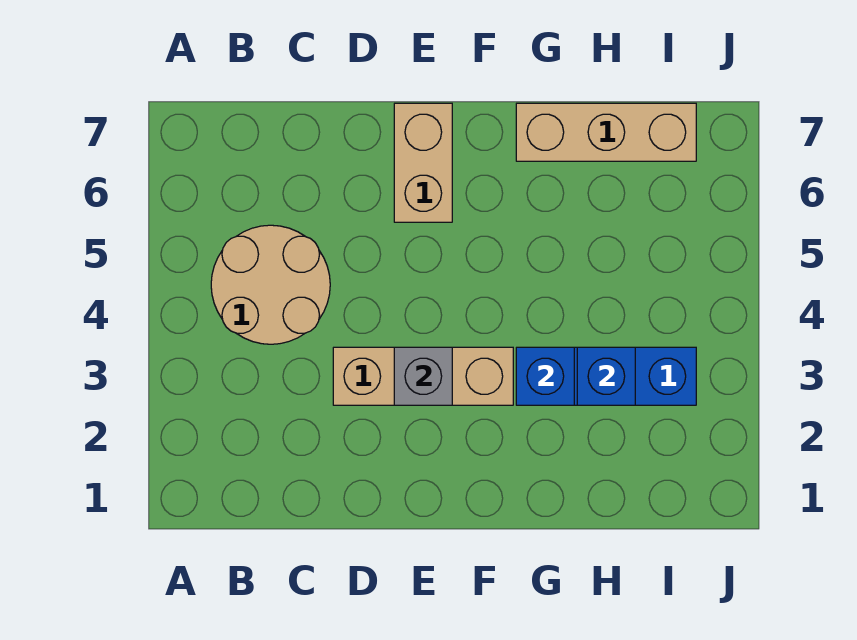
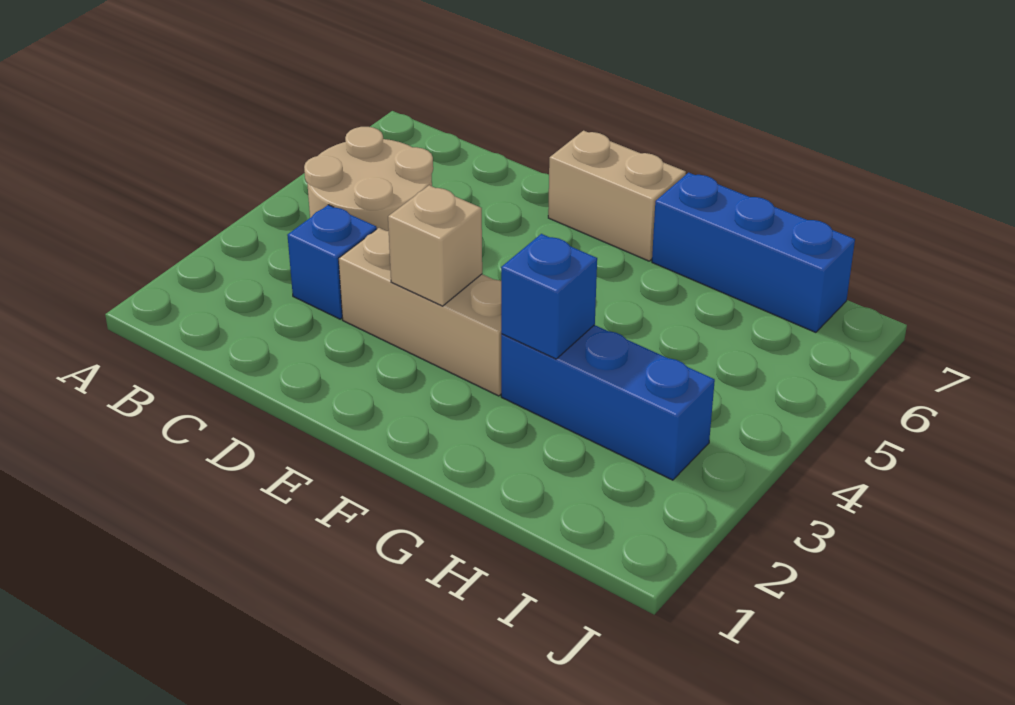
grey brick E3 level 2 -> tan brick E3 level 2
tan brick E6:E7 level 1 -> tan brick E7:F7 level 1
tan brick G7:I7 level 1 -> blue brick G7:I7 level 1
blue brick H3 level 2 -> blue brick C3 level 1

